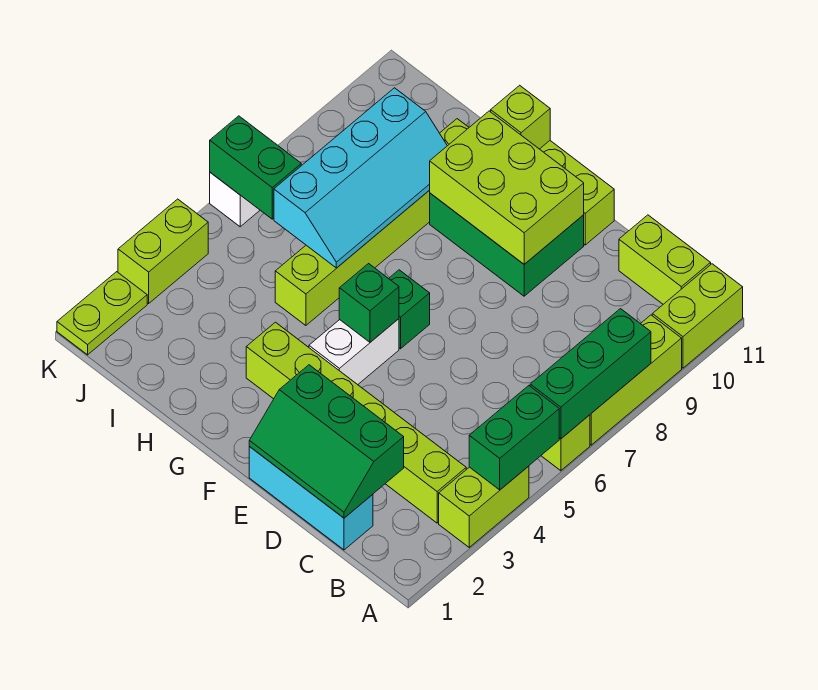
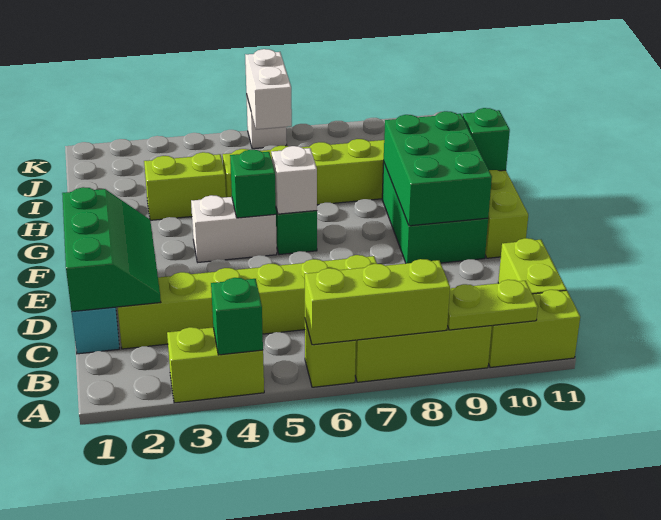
green brick A4:A5 level 2 -> green brick A4 level 2
green brick A6:A8 level 2 -> lime brick A6:A8 level 2
lime brick B3:G3 level 1 -> lime brick C2:C7 level 1
green slope C1:E2 level 2 top 2 -> green slope C1:E2 level 2 top 1
lime brick E9:G10 level 2 -> green brick E9:G10 level 2
none -> white brick F6 level 2
lime brick G11 level 2 -> green brick G11 level 2
cyan slope H6:I9 level 2 top I -> none
green brick J6:K6 level 2 -> white brick J6:K6 level 2
lime plate K1:K2 level 1 -> lime plate A9:A10 level 2
lime brick K3:K4 level 1 -> lime brick H3:H4 level 1

